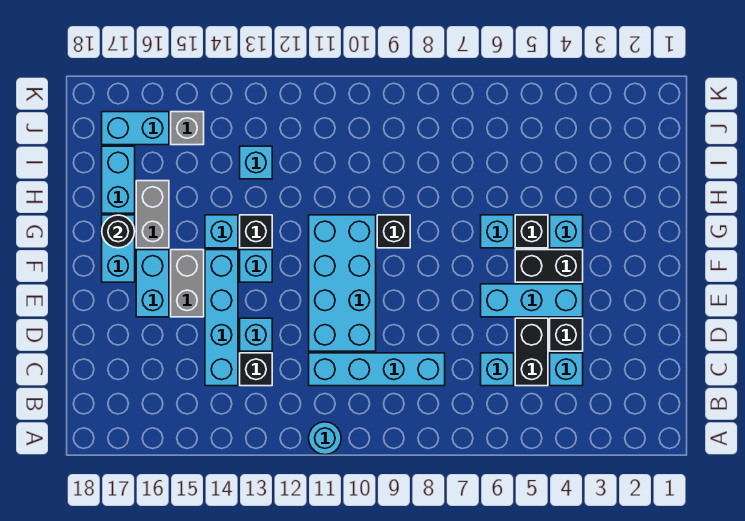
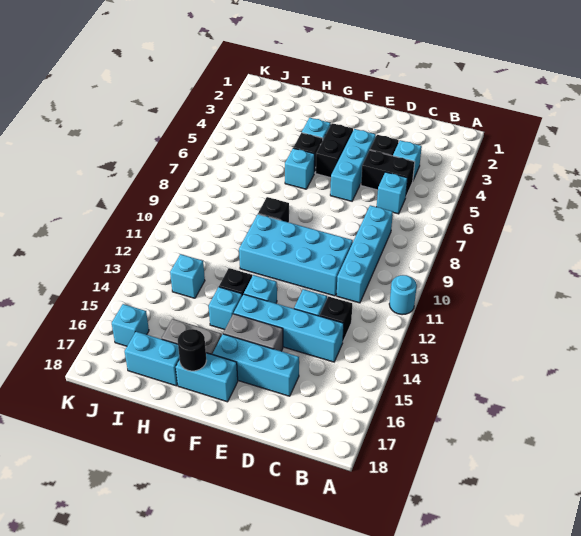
cyan brick E16:F16 level 1 -> cyan brick D16:F16 level 1
grey brick J15 level 1 -> none
cyan brick J16:J17 level 1 -> cyan brick J16 level 1

